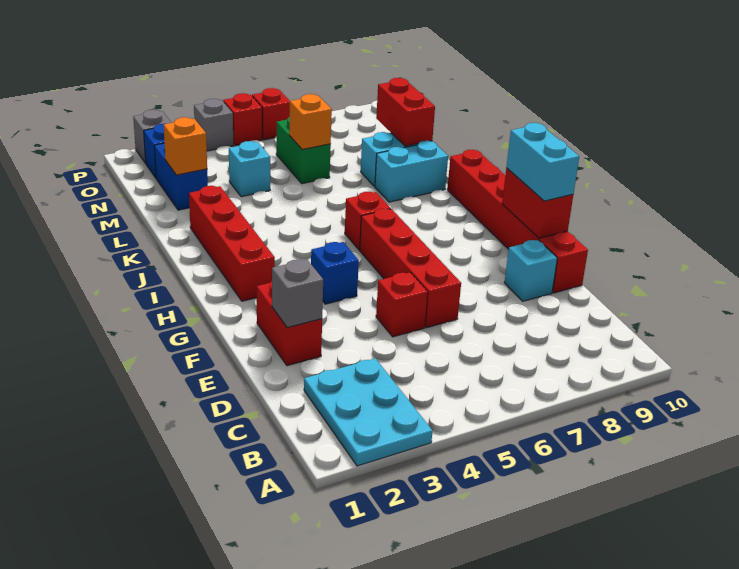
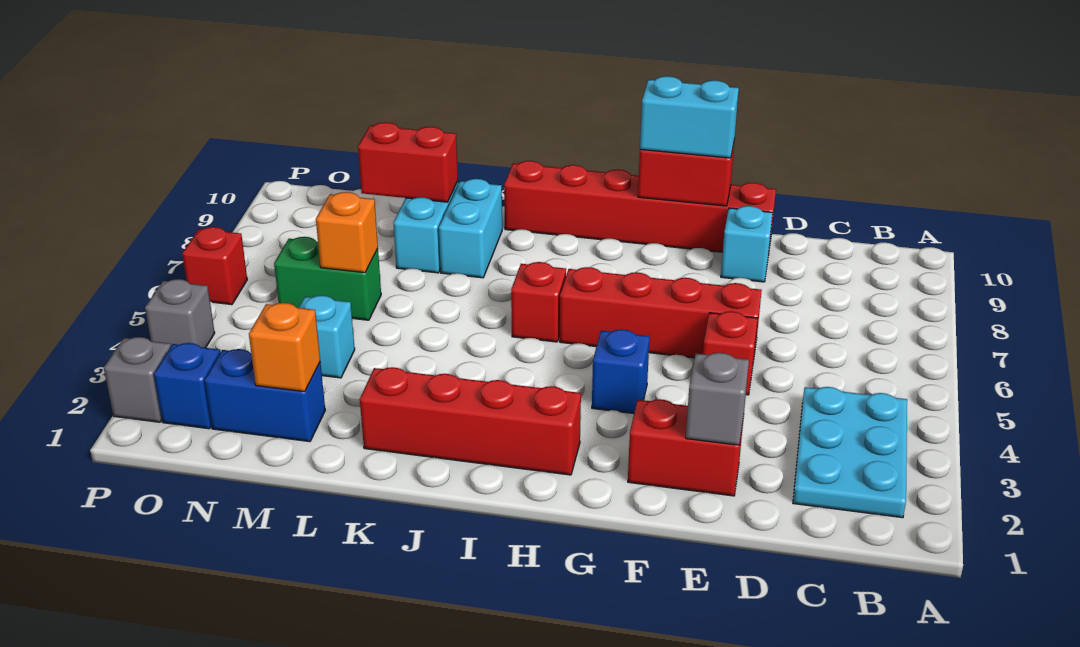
cyan plate A2:C3 level 1 -> cyan plate B2:C4 level 1
red brick P5 level 1 -> none

